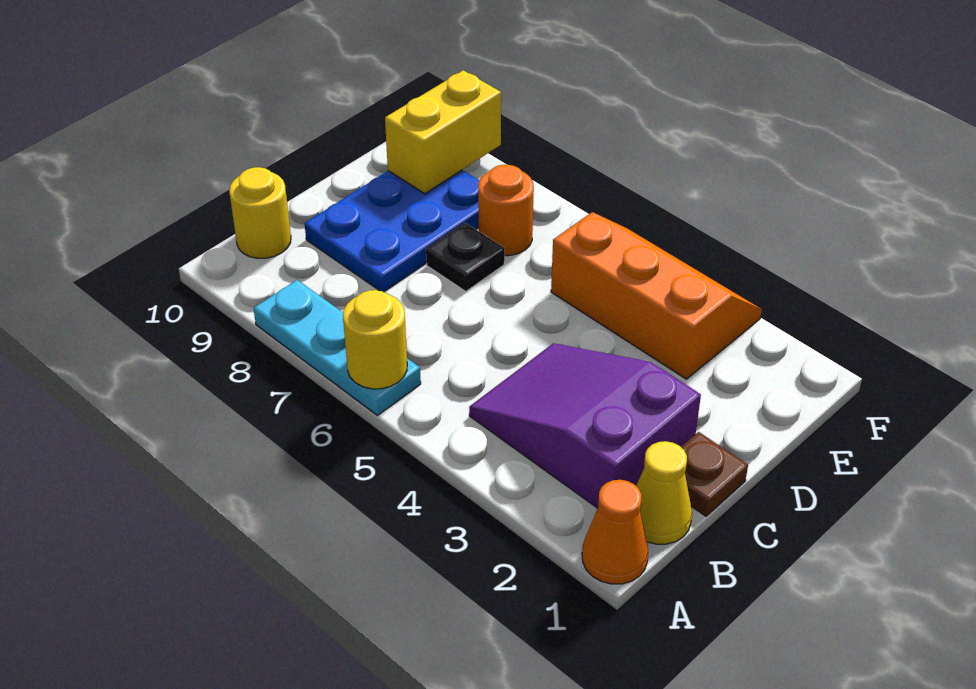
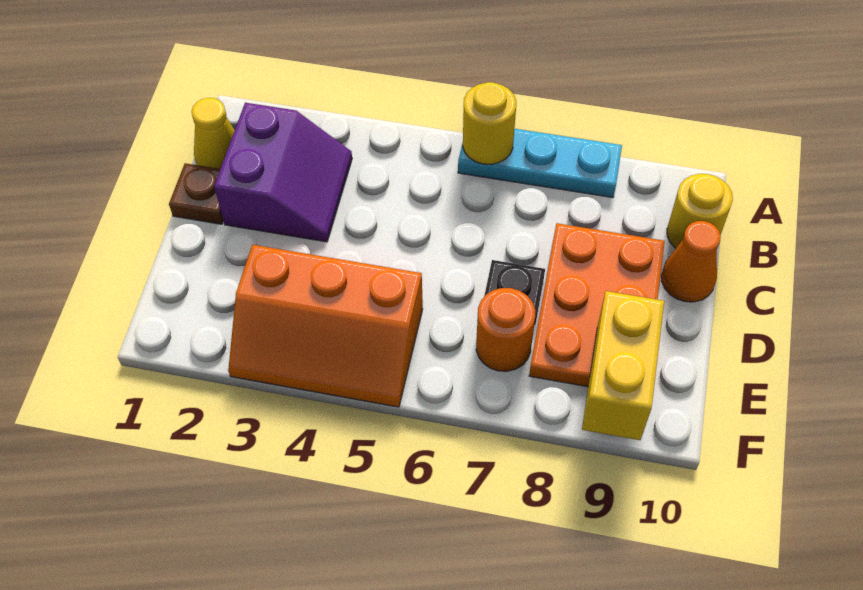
orange cone A1 level 1 -> orange cone C10 level 1
purple slope B2:C4 level 1 top 2 -> purple slope B2:C3 level 1 top 2
blue plate C8:E9 level 1 -> orange plate C8:E9 level 1

